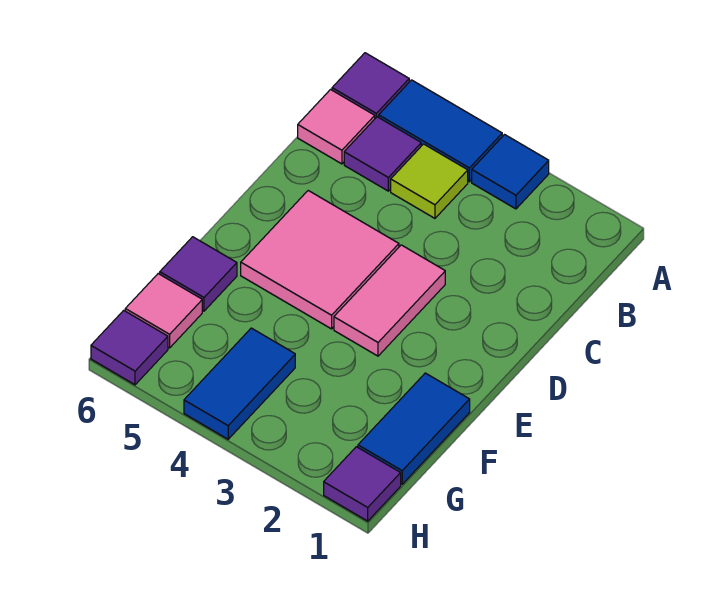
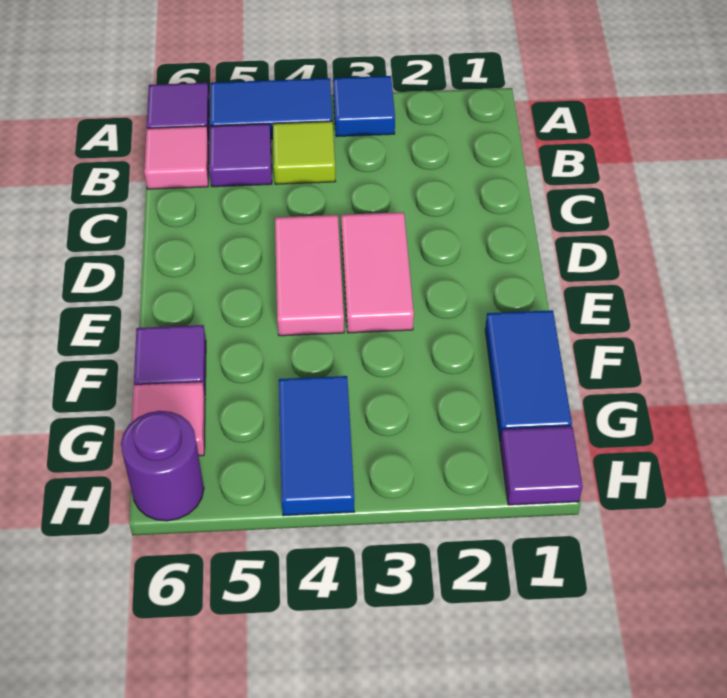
pink tile D4:E5 level 1 -> pink tile D4:E4 level 1
purple tile H6 level 1 -> purple round brick H6 level 1

